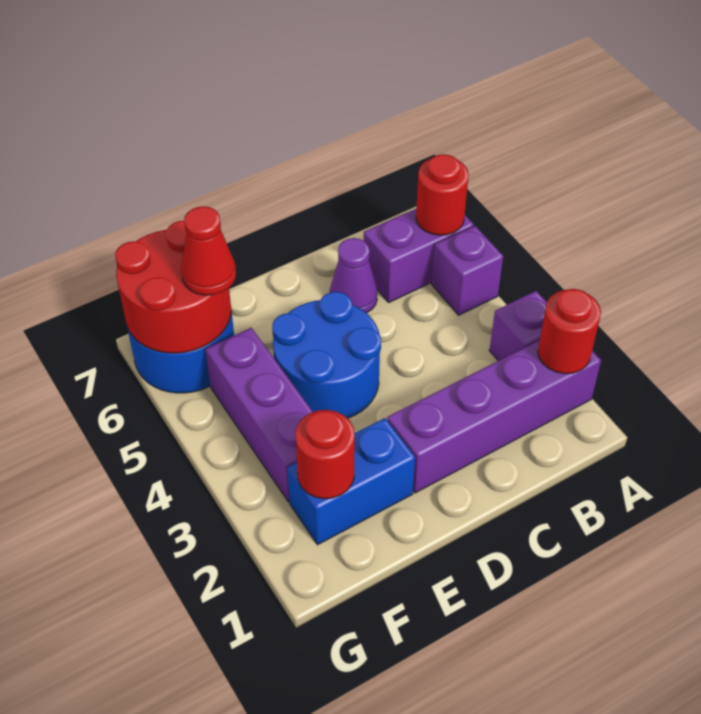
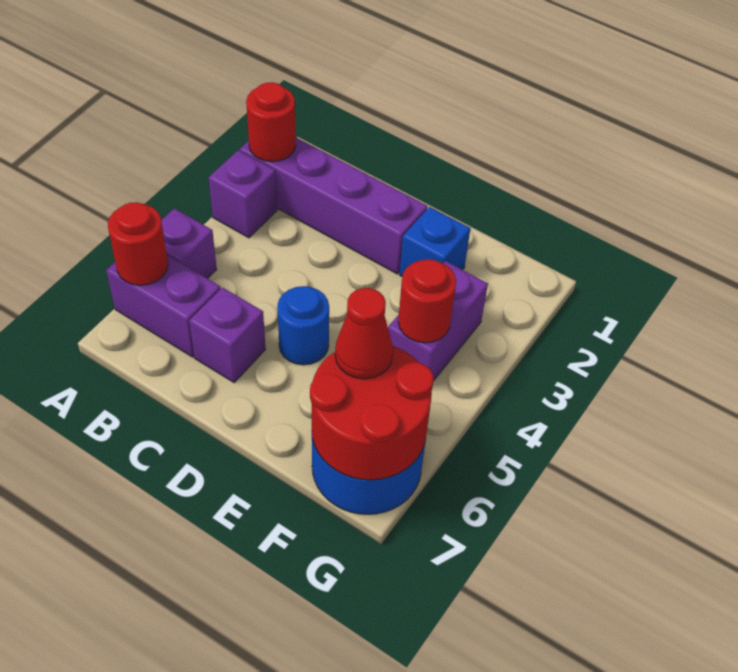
purple cone C6 level 1 -> purple brick C6 level 1
blue round brick D4:E5 level 1 -> blue round brick D5 level 1
blue brick E2:F2 level 1 -> blue brick E2 level 1
red round brick F2 level 2 -> red round brick F4 level 2
purple brick F3:F5 level 1 -> purple brick F3:F4 level 1

